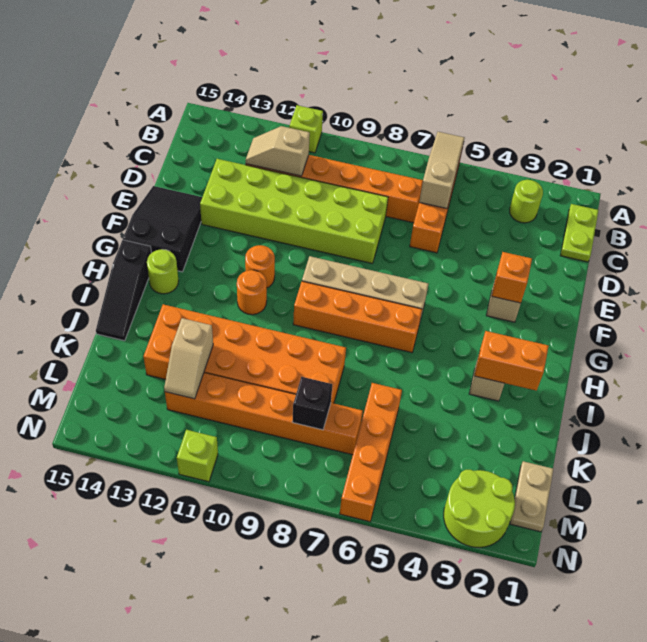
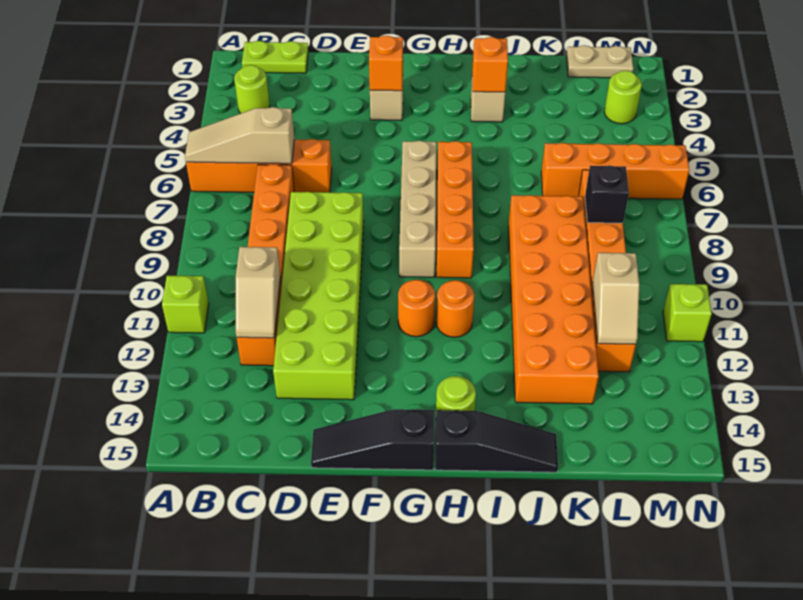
black slope E14:G15 level 1 top G -> black slope E15:G15 level 1 top G
orange brick I2:I3 level 2 -> orange brick I3 level 2
tan slope K12:L12 level 2 top K -> tan slope L11:L12 level 2 top 11
lime round brick M2:N3 level 1 -> lime round brick M3 level 1

